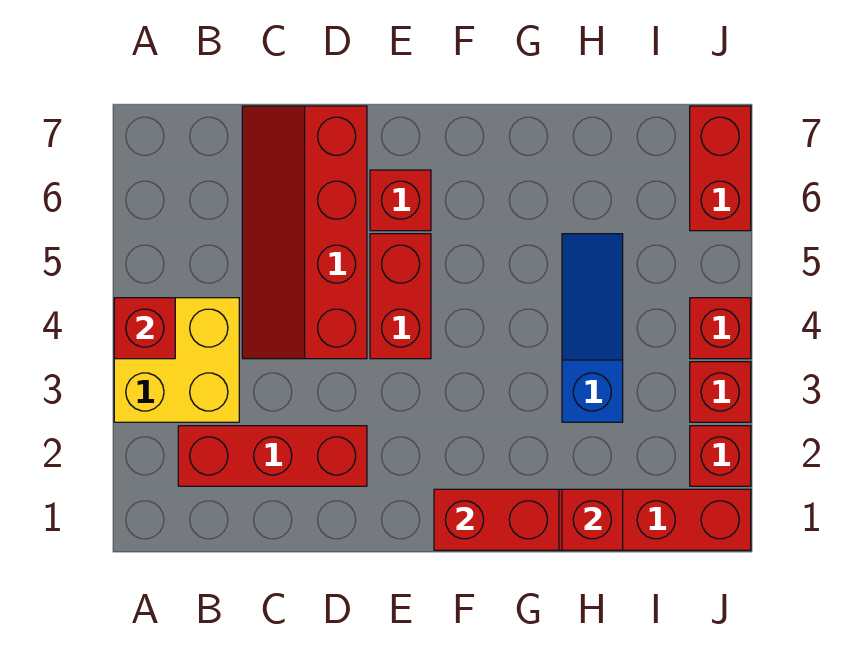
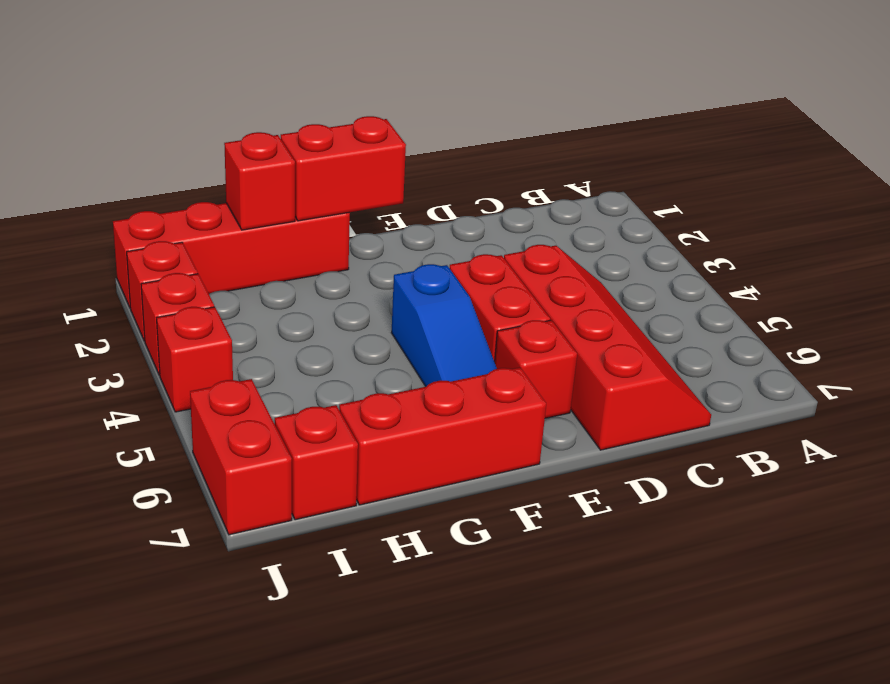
yellow brick A3:B4 level 1 -> none
red brick A4 level 2 -> red brick I7 level 1
red brick B2:D2 level 1 -> red brick F7:H7 level 1
blue slope H3:H5 level 1 top 3 -> blue slope F4:F6 level 1 top 4

